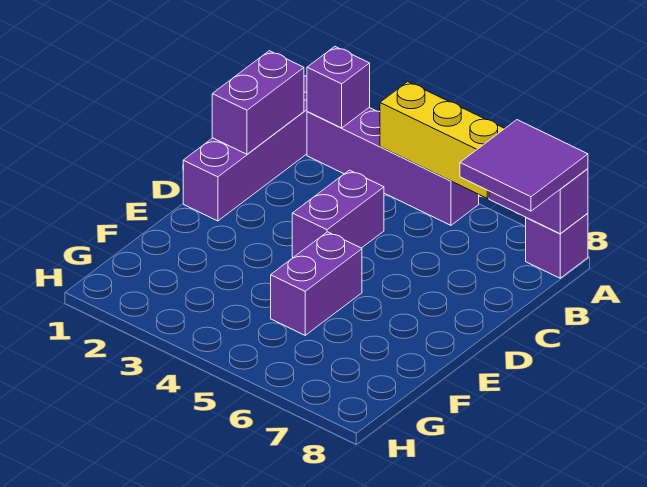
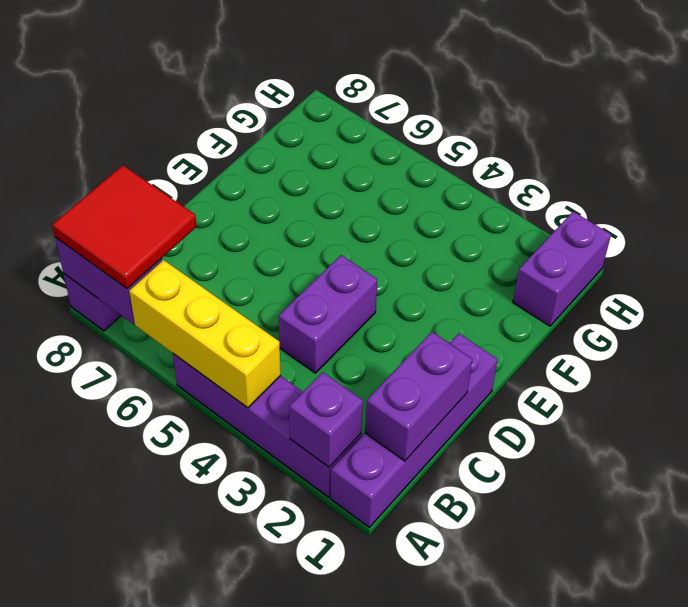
purple tile A7:B8 level 3 -> red tile A7:B8 level 3
purple brick E5:F5 level 1 -> purple brick G1:H1 level 1

